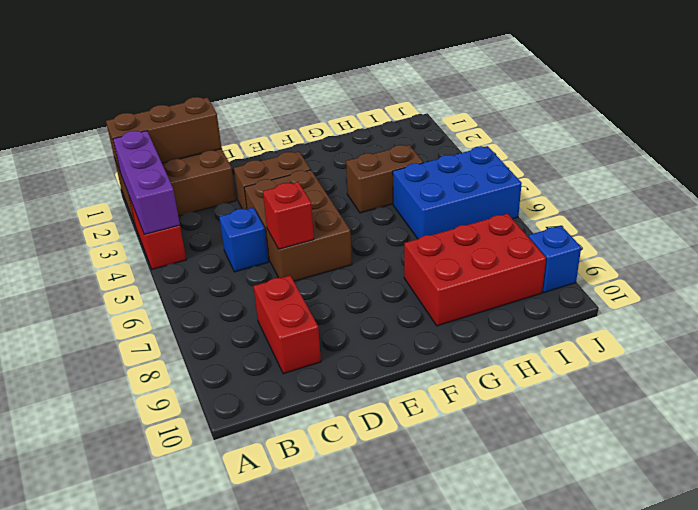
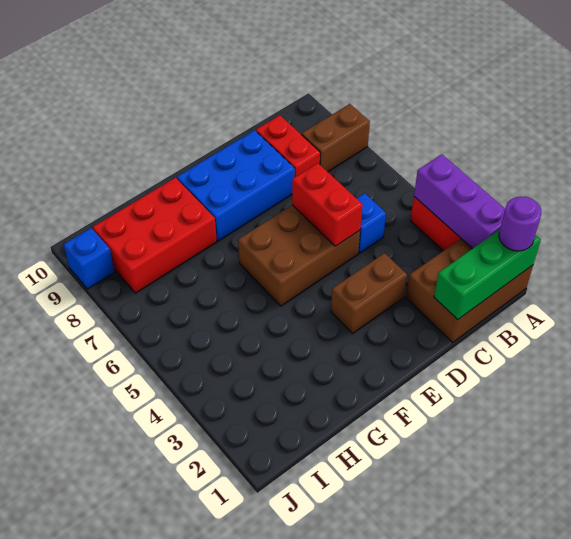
brown brick A1:C1 level 2 -> green brick A1:C1 level 2
none -> purple round brick A1 level 3
brown brick D4:E6 level 1 -> brown brick D5:F6 level 1
red brick D6 level 2 -> red brick D5:D6 level 2
brown brick G4:H4 level 1 -> brown brick A8:B8 level 1
blue brick H5:J6 level 1 -> blue brick D8:F9 level 1

